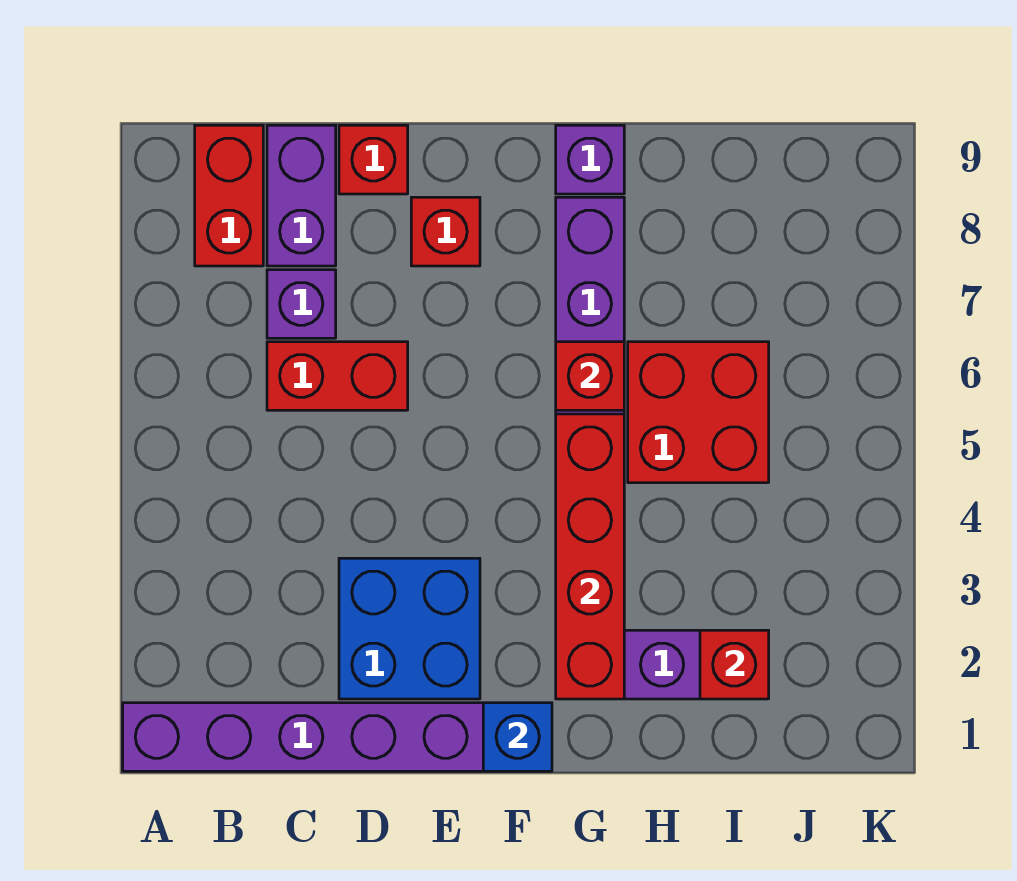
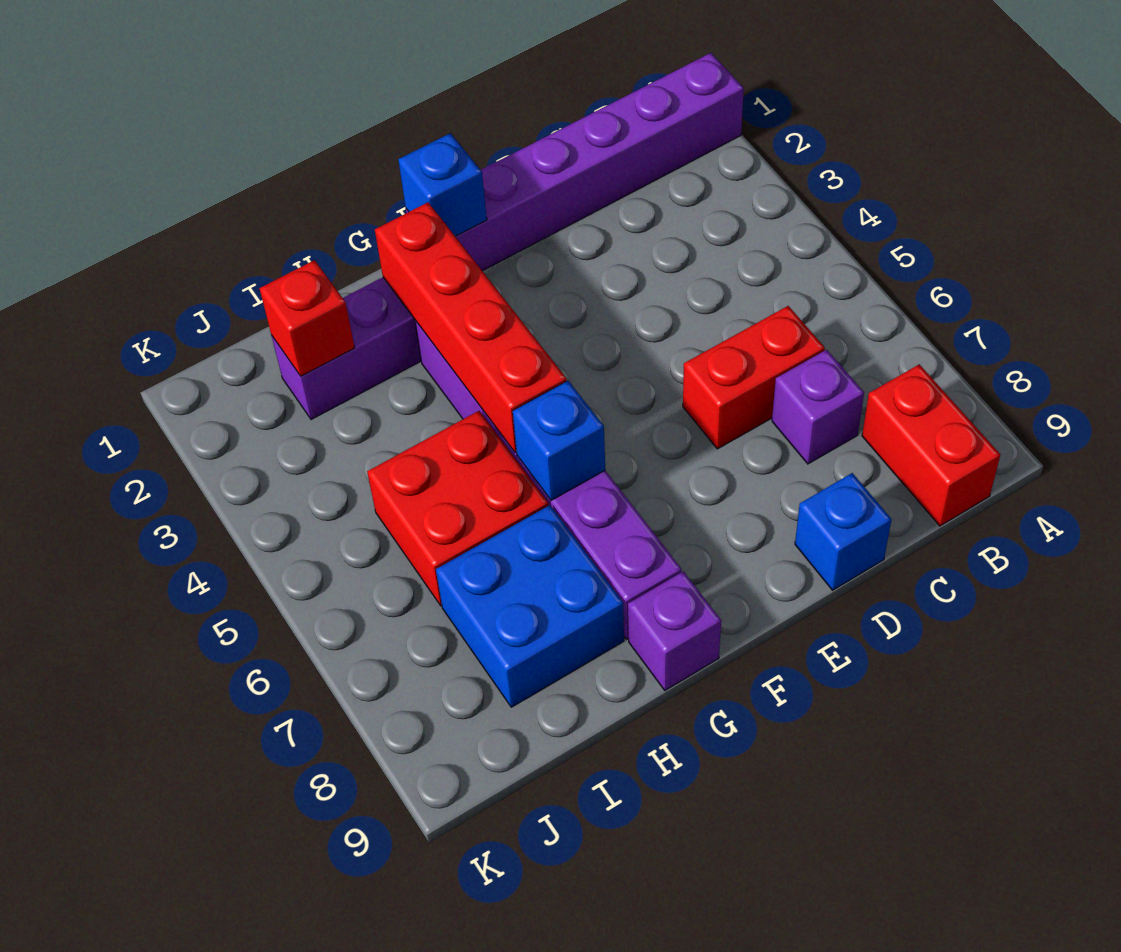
purple brick C8:C9 level 1 -> none
blue brick D2:E3 level 1 -> blue brick H7:I8 level 1
red brick D9 level 1 -> blue brick D9 level 1
red brick E8 level 1 -> none
red brick G6 level 2 -> blue brick G6 level 2

